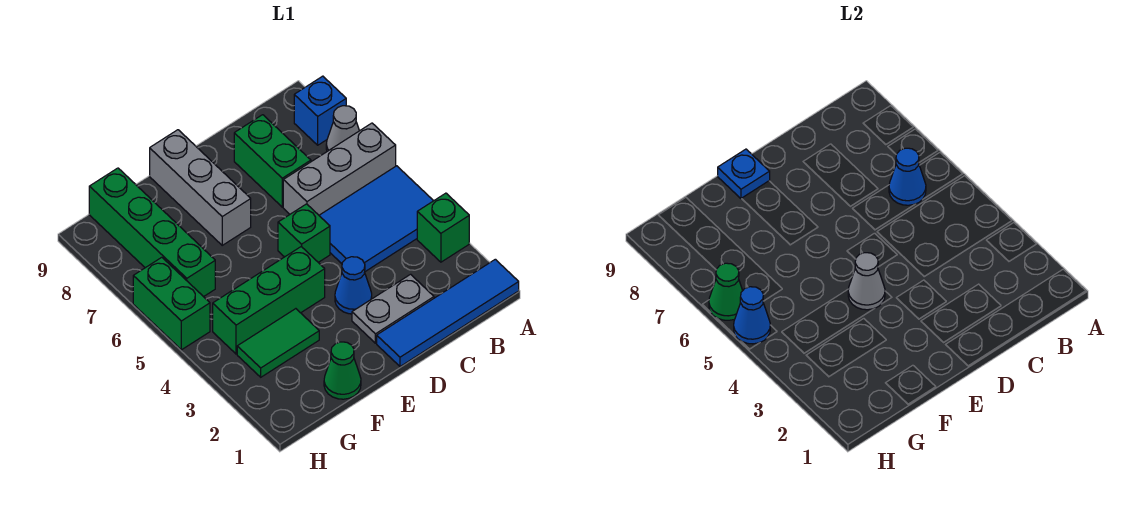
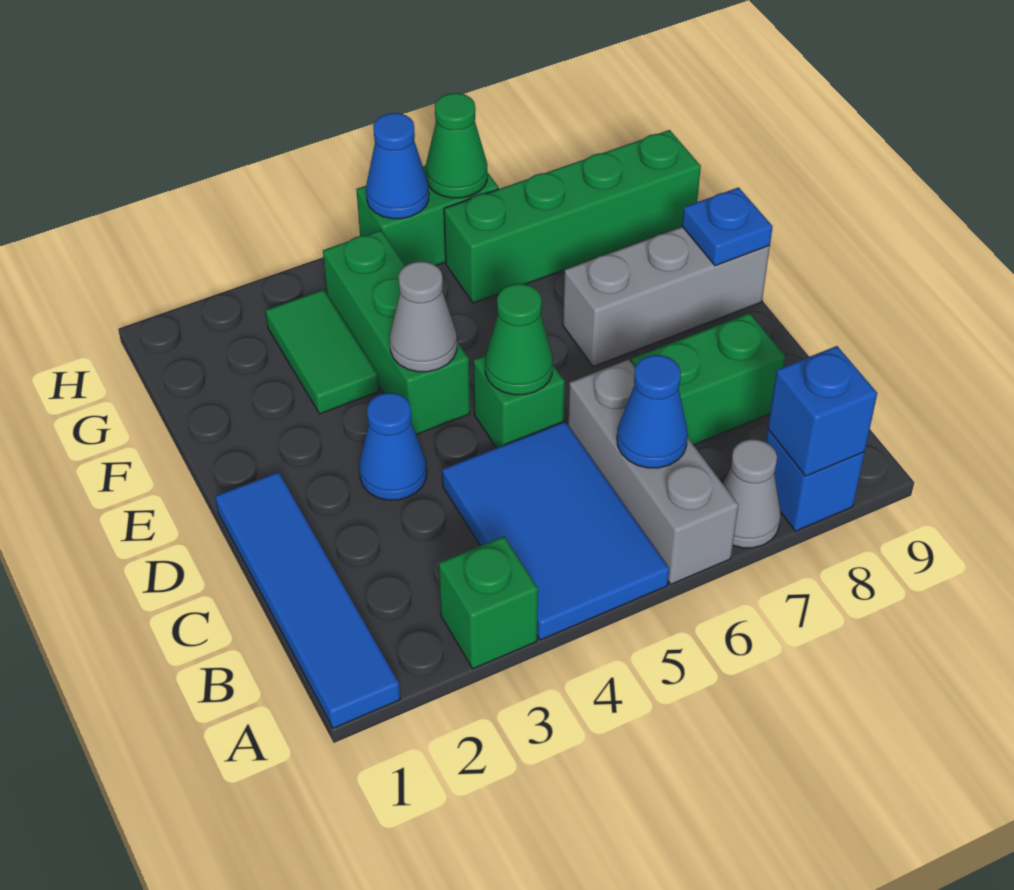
none -> blue brick A8 level 2
grey plate C2:D2 level 1 -> none
green cone F1 level 1 -> green cone D5 level 2

